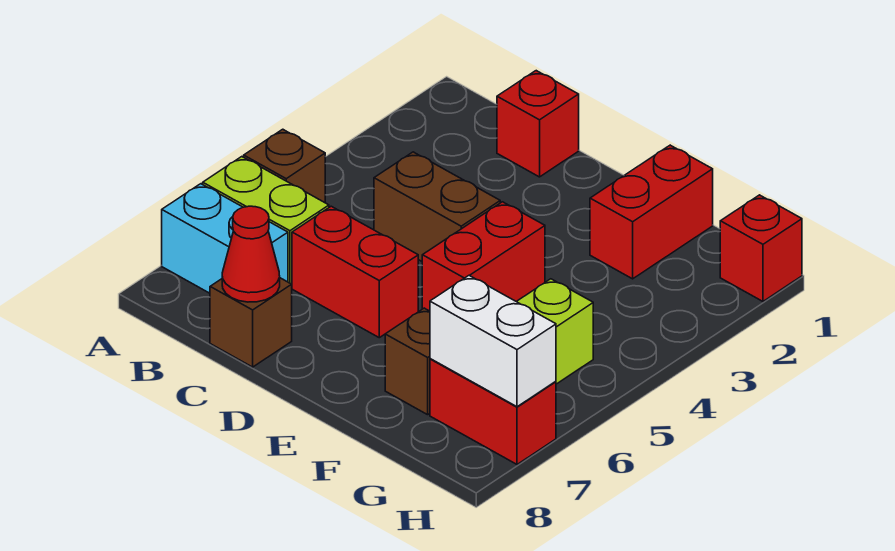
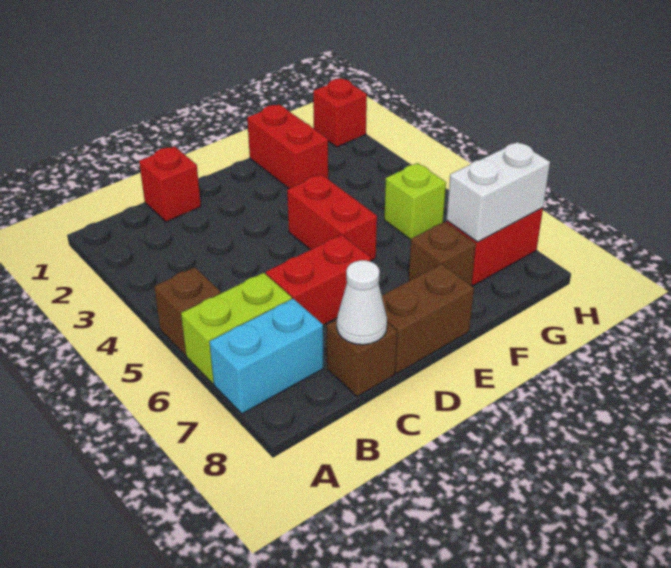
brown brick C4:D4 level 1 -> brown brick D8:E8 level 1
red cone C8 level 2 -> white cone C8 level 2

